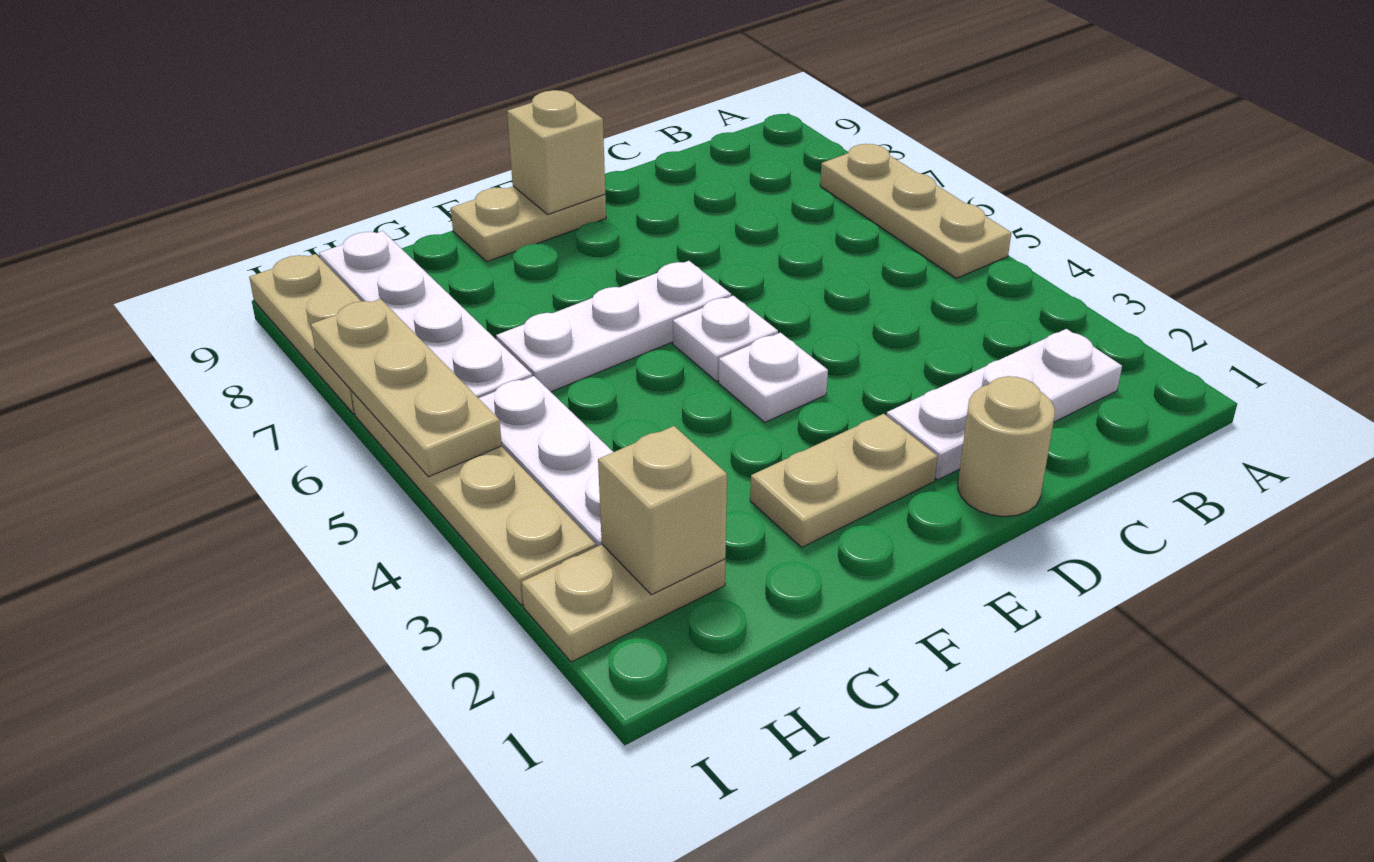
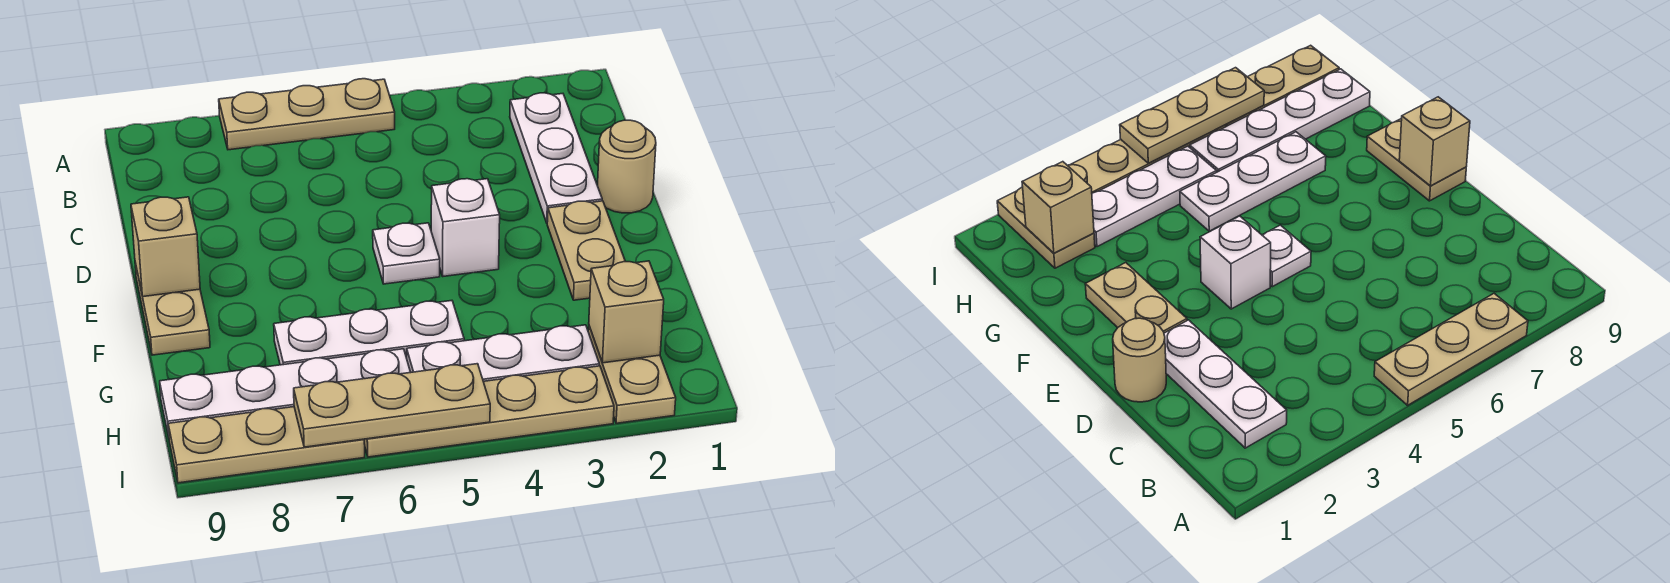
white plate E4 level 1 -> white brick E4 level 1
white plate E6:G6 level 1 -> white plate G5:G7 level 1

